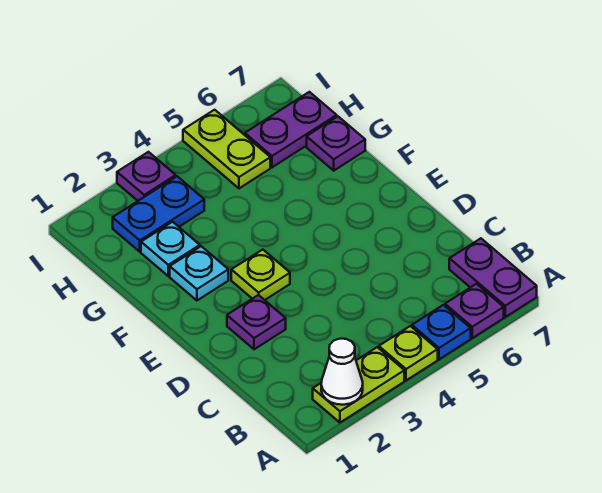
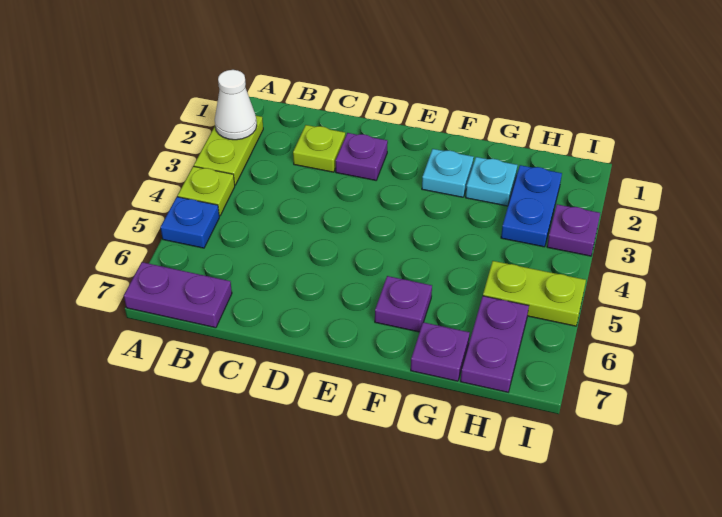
purple plate A6 level 1 -> purple plate F6 level 1
lime plate E3 level 1 -> lime plate C2 level 1

